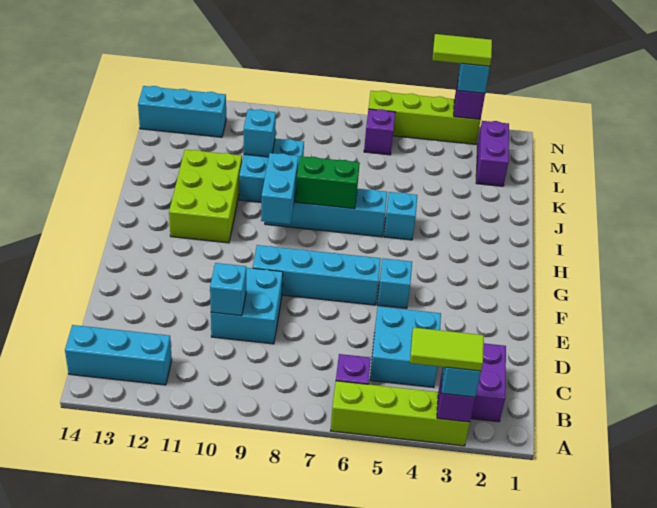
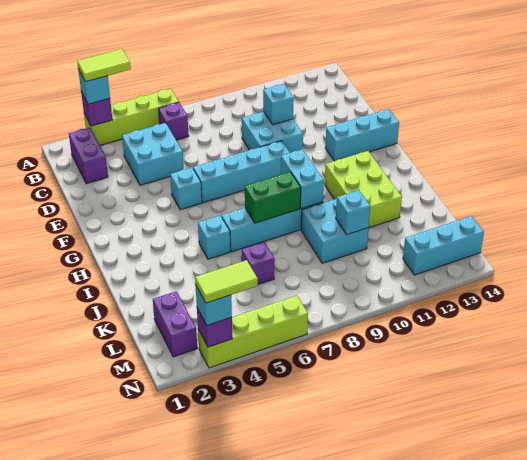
cyan brick B12:B14 level 1 -> cyan brick F12:F14 level 1
purple brick M6 level 1 -> purple brick K6 level 1

